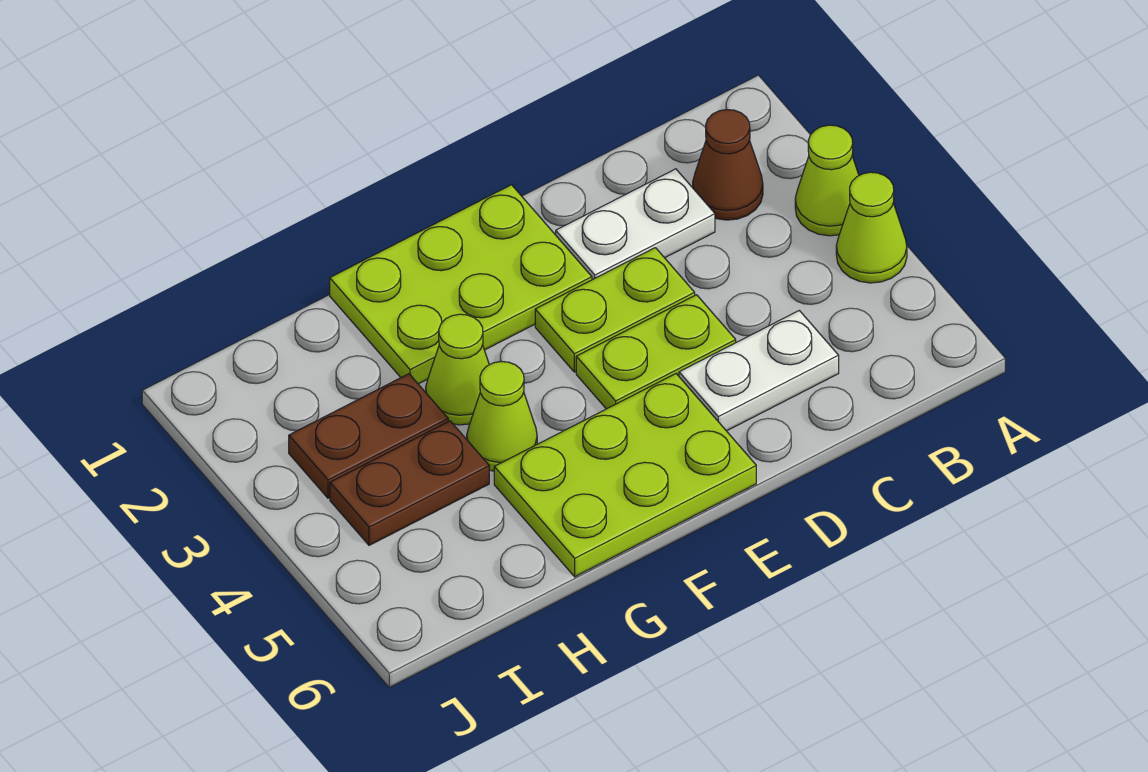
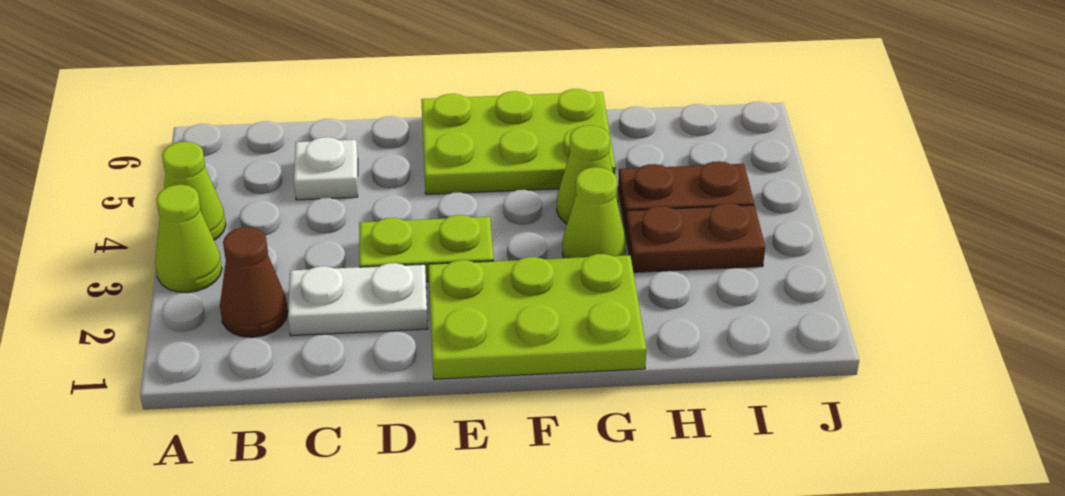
white plate C5:D5 level 1 -> white plate C5 level 1
lime plate D4:E4 level 1 -> none

